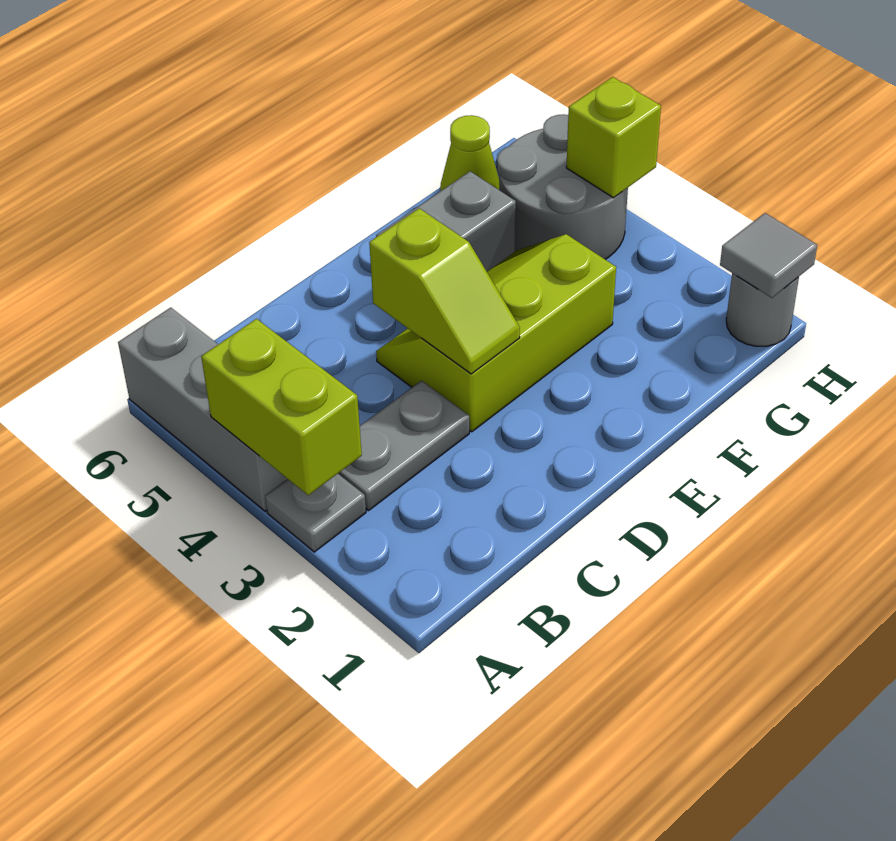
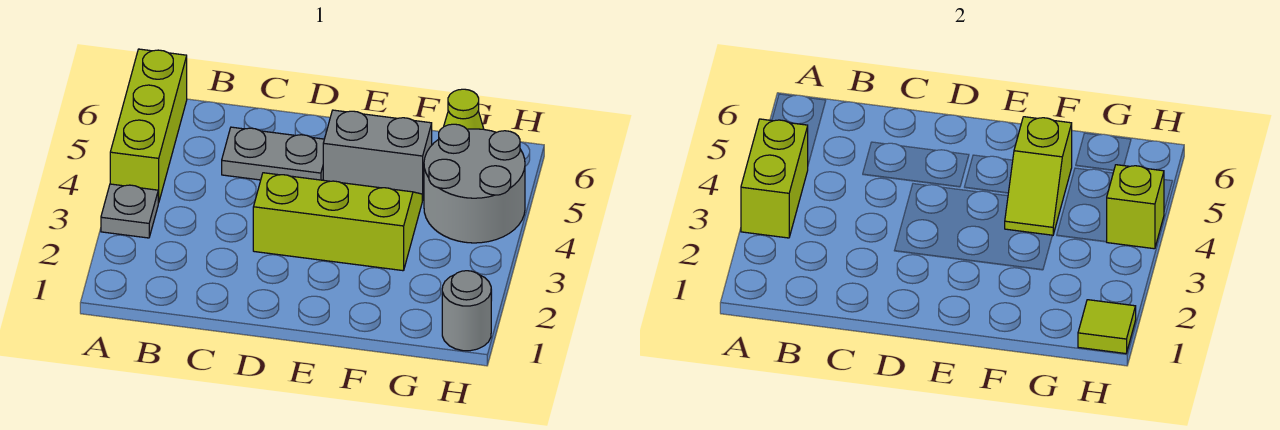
grey brick A4:A6 level 1 -> lime brick A4:A6 level 1
grey plate B3:C3 level 1 -> grey plate C5:D5 level 1
lime slope D3:D4 level 2 top 4 -> lime slope F4:F5 level 2 top 5
grey tile H1 level 2 -> lime tile H1 level 2

